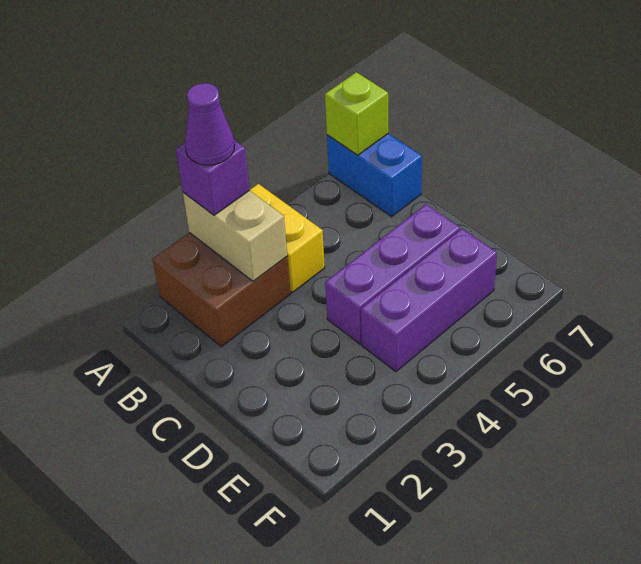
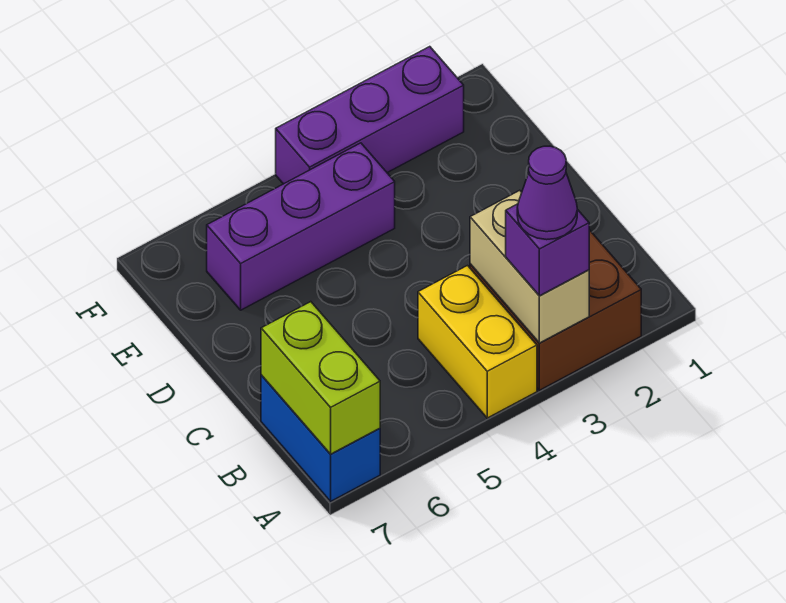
lime brick A7 level 2 -> lime brick A7:B7 level 2
purple brick D4:D6 level 1 -> purple brick F2:F4 level 1

